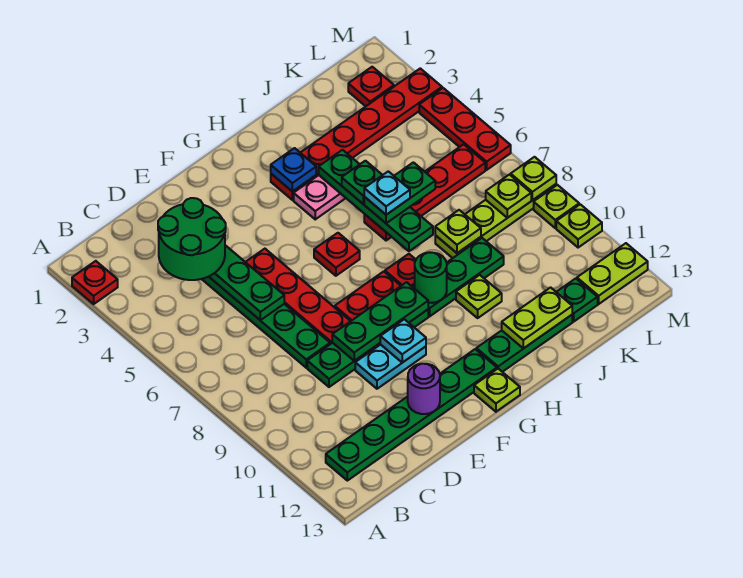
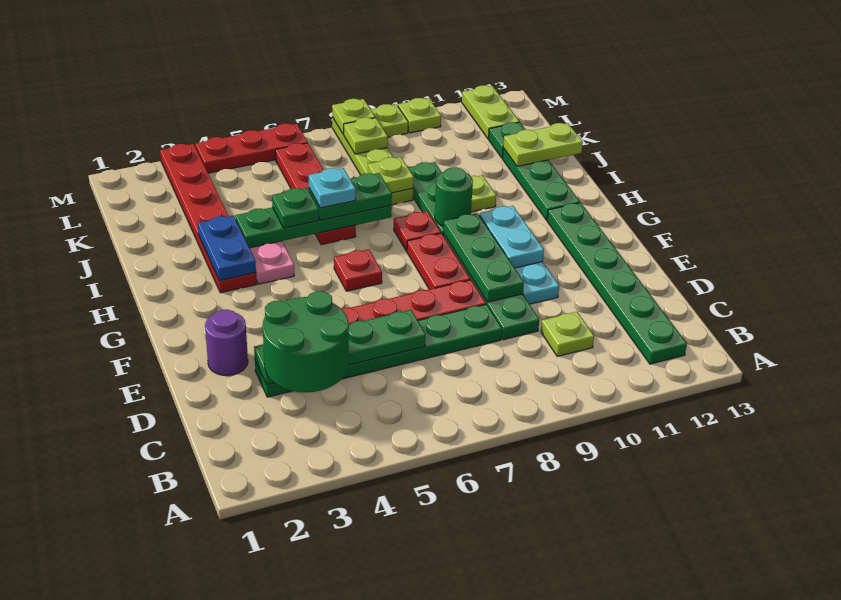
red plate A2 level 1 -> none
purple round brick E12 level 2 -> purple round brick E2 level 1
cyan plate F10 level 2 -> cyan plate F10:G10 level 2
lime plate G13 level 1 -> lime plate C10 level 1
blue plate H3 level 2 -> blue plate H3:I3 level 2
green plate I6:J6 level 3 -> green plate I6:I7 level 3
lime plate I12:J12 level 2 -> lime plate J12:J13 level 2
red plate L2 level 1 -> none

